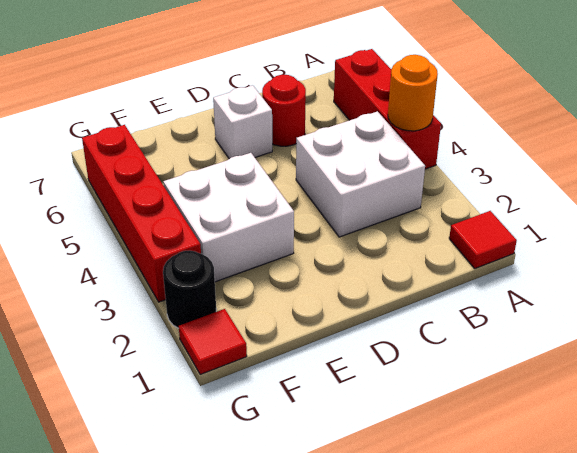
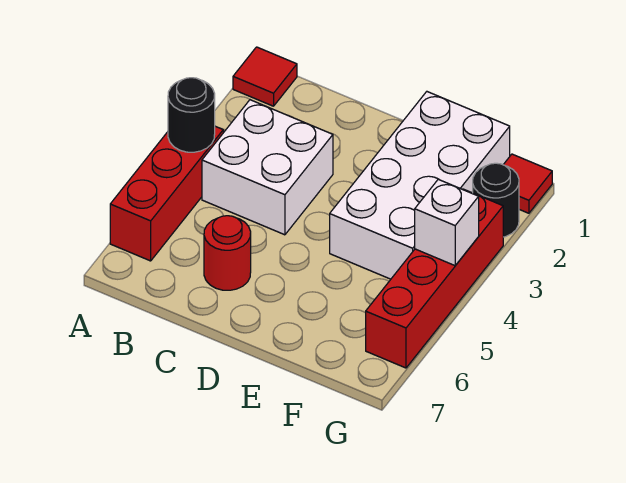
orange round brick A4 level 2 -> black round brick A4 level 2
white brick D6 level 1 -> white brick G4 level 2
white brick E3:F4 level 1 -> white brick E1:F4 level 1

